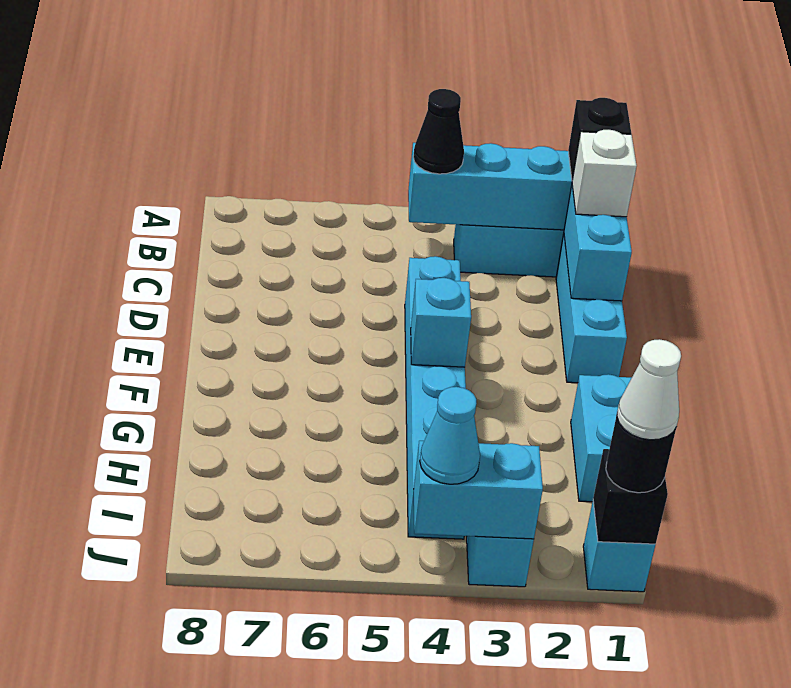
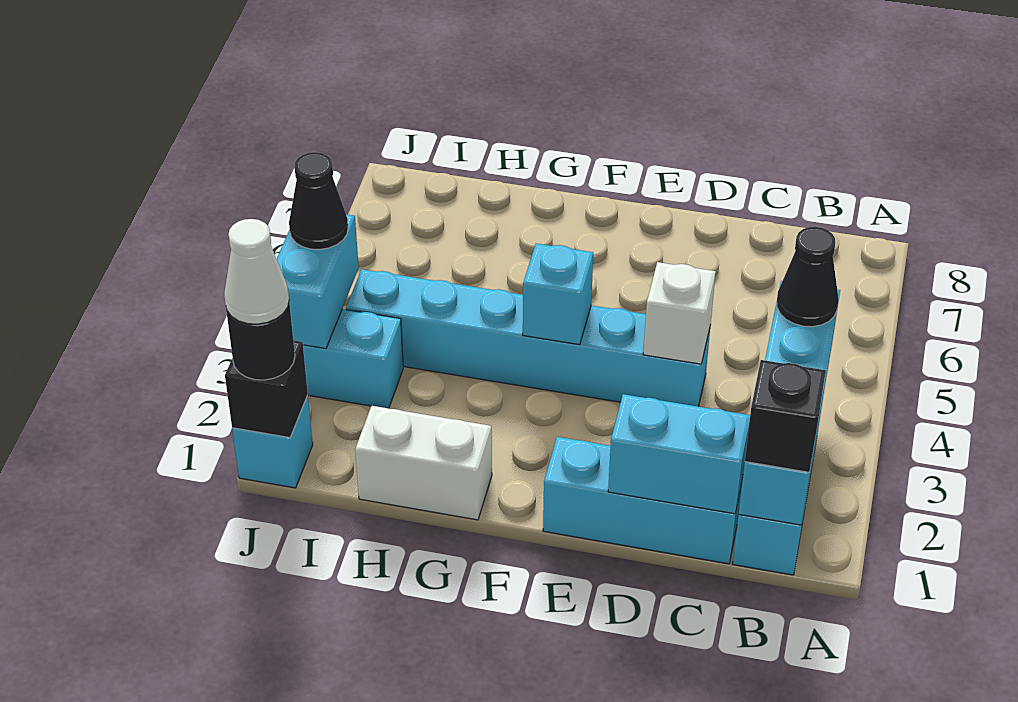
white brick C1 level 3 -> white brick D4 level 2
cyan brick G1:H1 level 1 -> white brick G1:H1 level 1
cyan cone J4 level 3 -> black cone J4 level 3

